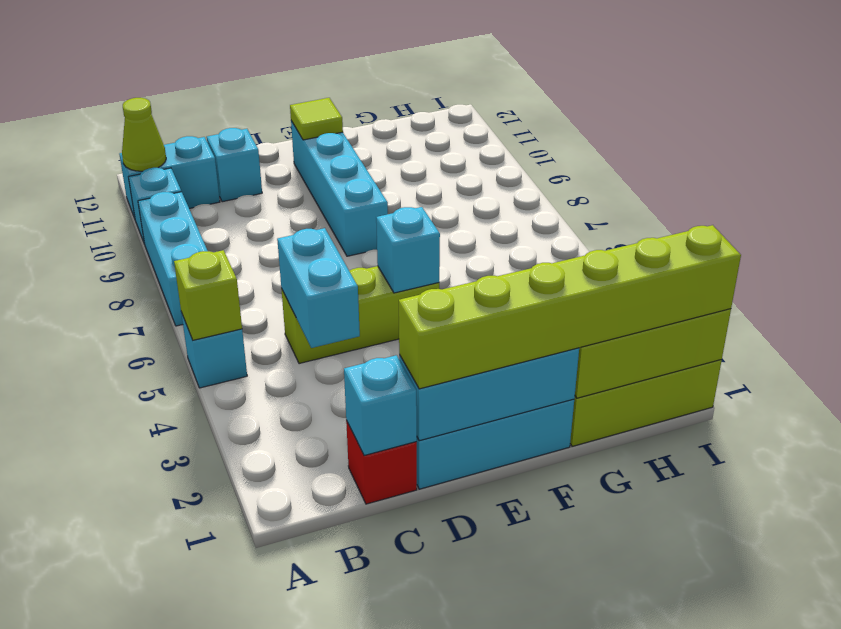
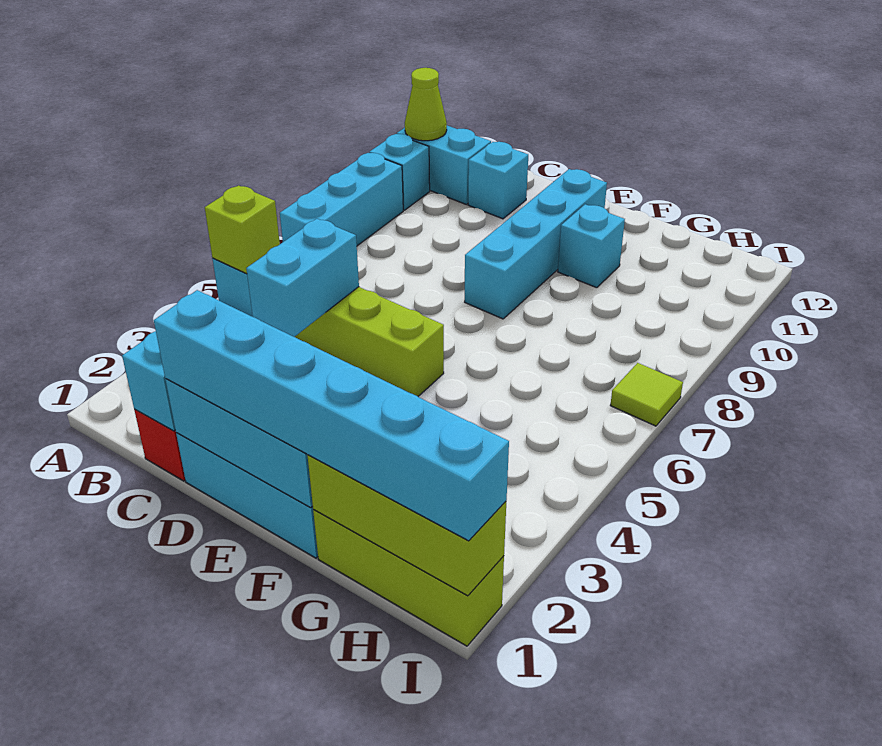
lime brick D1:I1 level 3 -> cyan brick D1:I1 level 3
cyan brick E5 level 2 -> cyan brick F10 level 1
lime tile E11 level 2 -> lime tile I7 level 1

